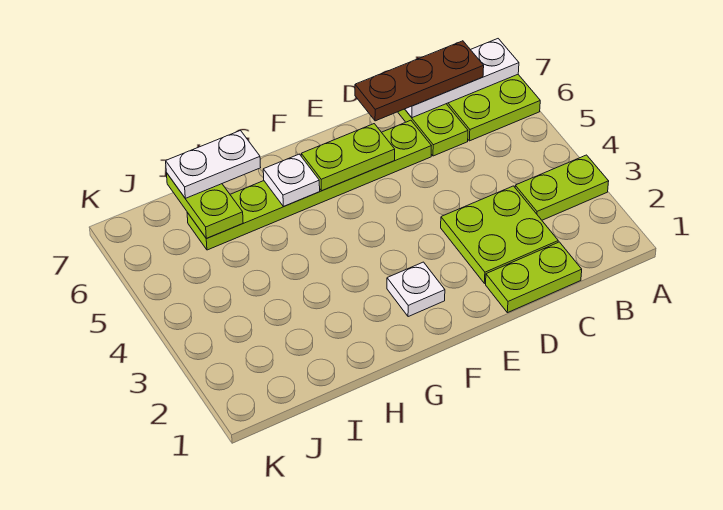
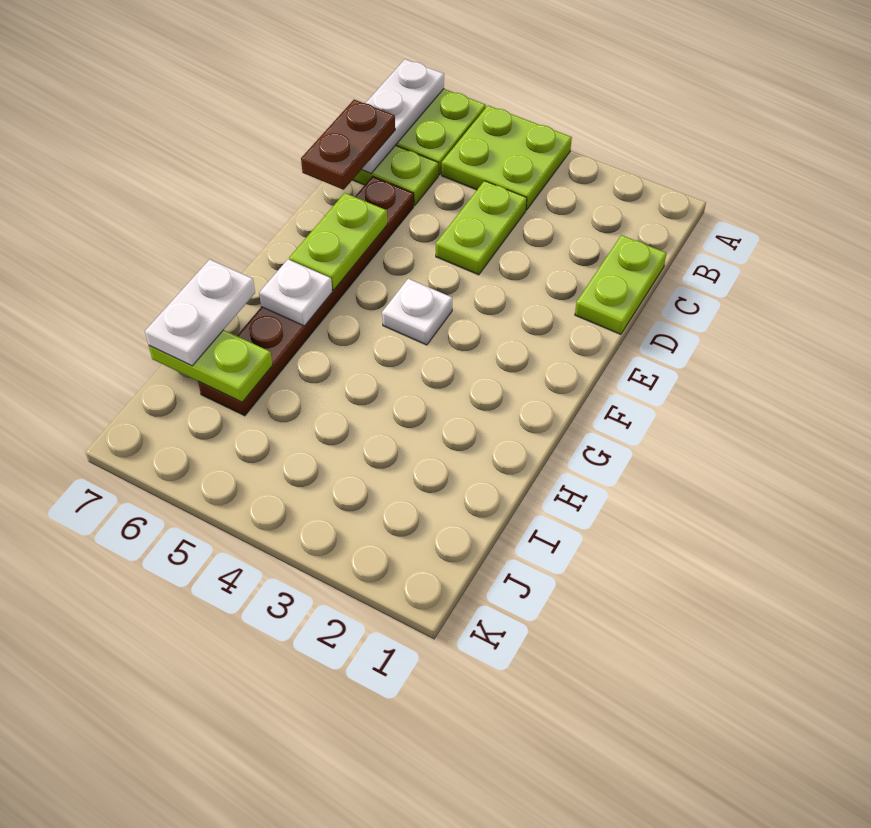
lime plate A3:B3 level 1 -> lime plate C4:D4 level 1
brown plate B7:D7 level 3 -> brown plate C7:D7 level 3
lime plate C2:D3 level 1 -> lime plate A4:B5 level 1
lime plate D6:I6 level 1 -> brown plate D6:I6 level 1
white plate F2 level 1 -> white plate F4 level 1

